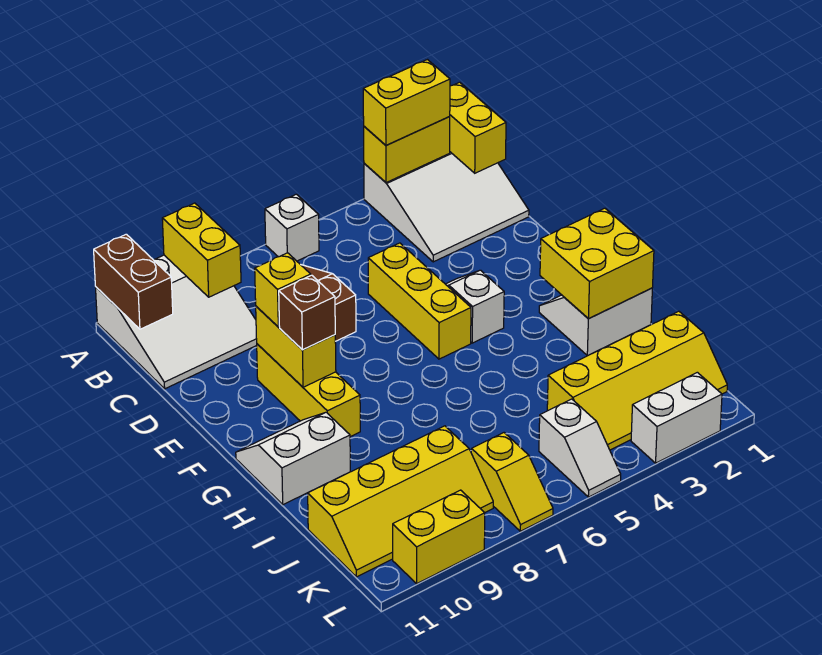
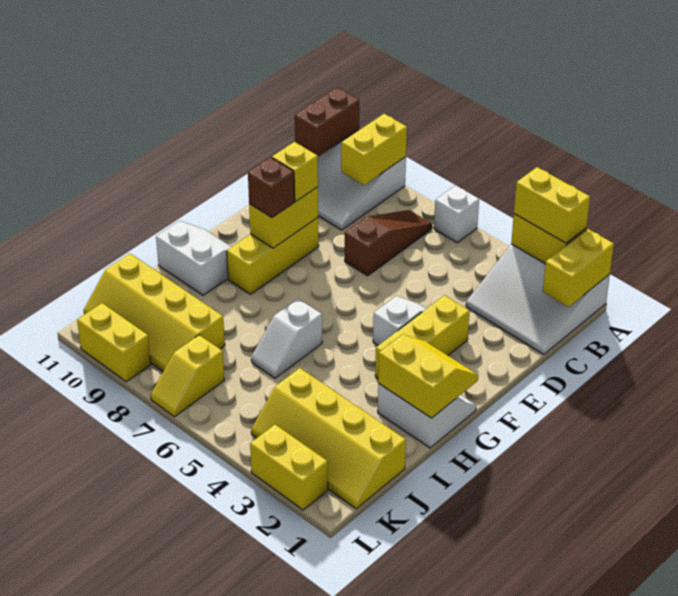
yellow brick D5:F5 level 1 -> yellow brick E3:G3 level 1
yellow brick G1:H2 level 2 -> yellow slope G1:H2 level 2 top H
white slope K5:L5 level 1 top K -> white slope H6:I6 level 1 top H
white brick L2:L3 level 1 -> yellow brick L2:L3 level 1

